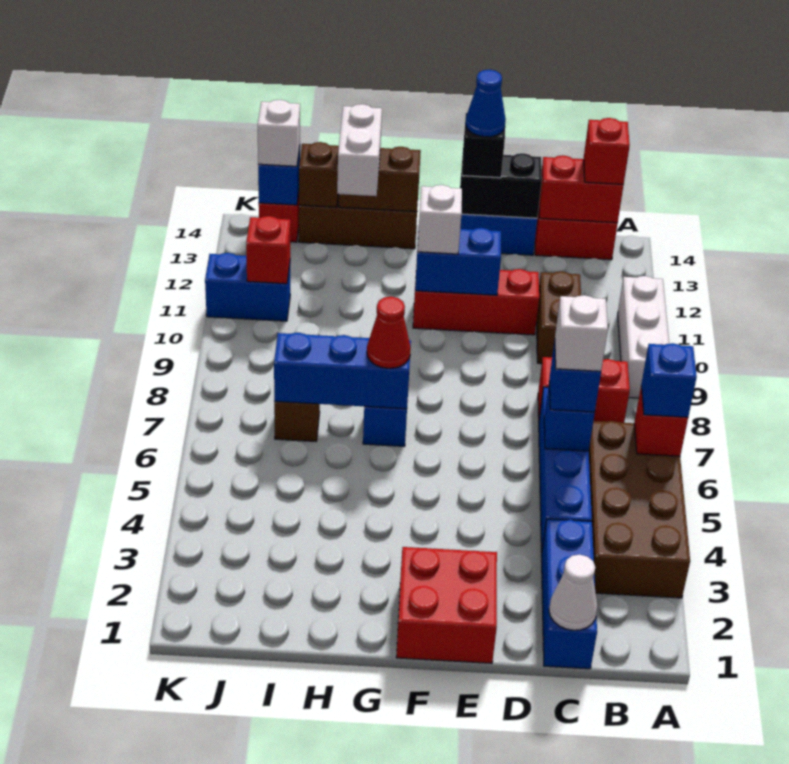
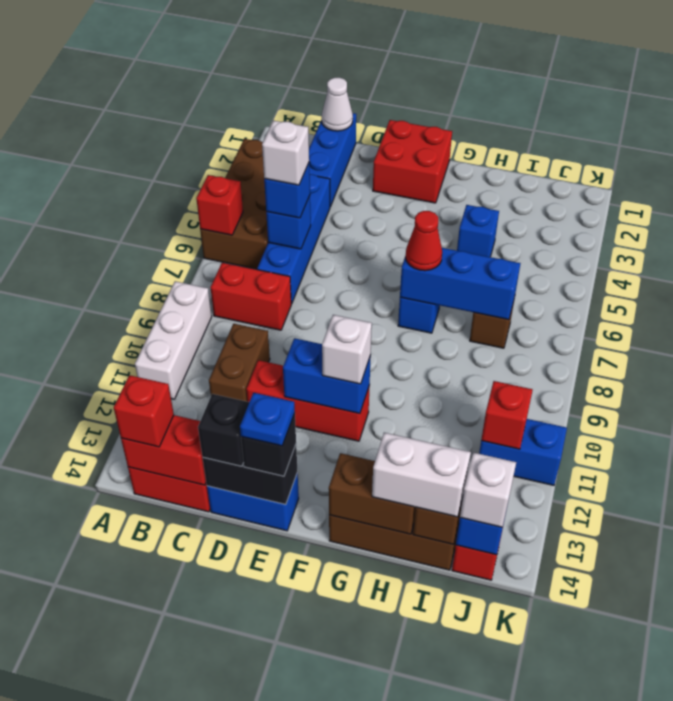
blue brick A6 level 3 -> blue brick H4 level 1
none -> black brick D14 level 3
blue cone E14 level 4 -> blue plate E14 level 4
white brick H13:H14 level 3 -> white brick H14:I14 level 3

